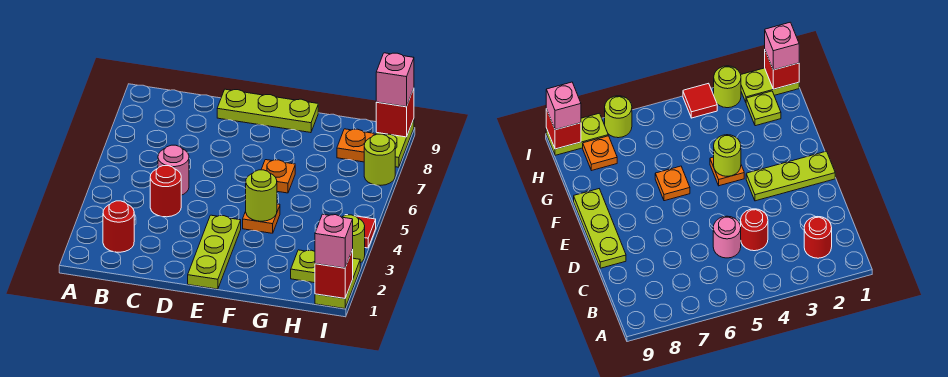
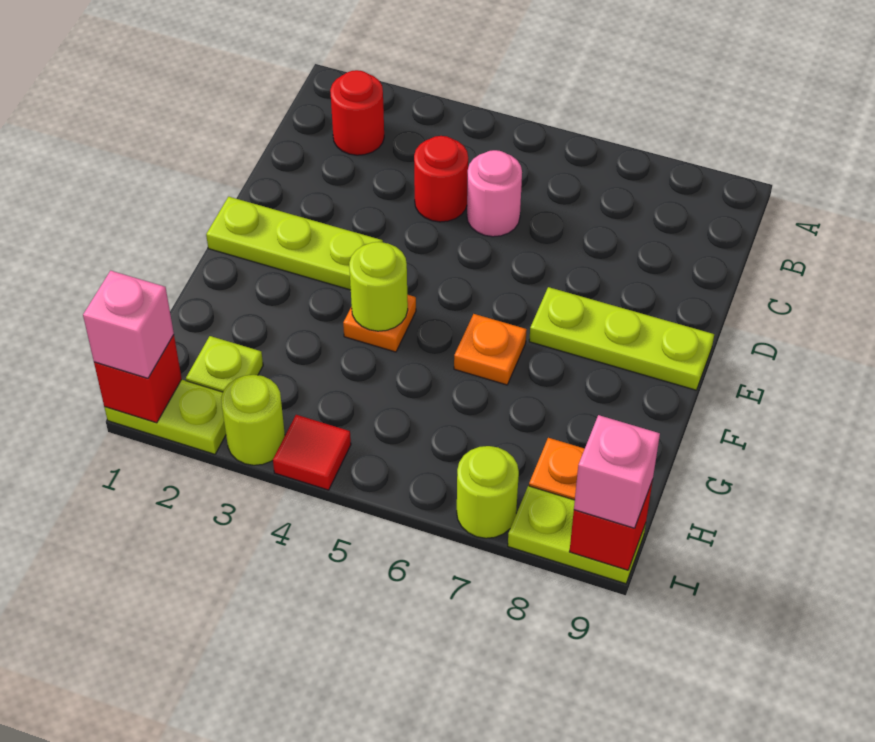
lime plate D9:F9 level 1 -> lime plate E7:E9 level 1

